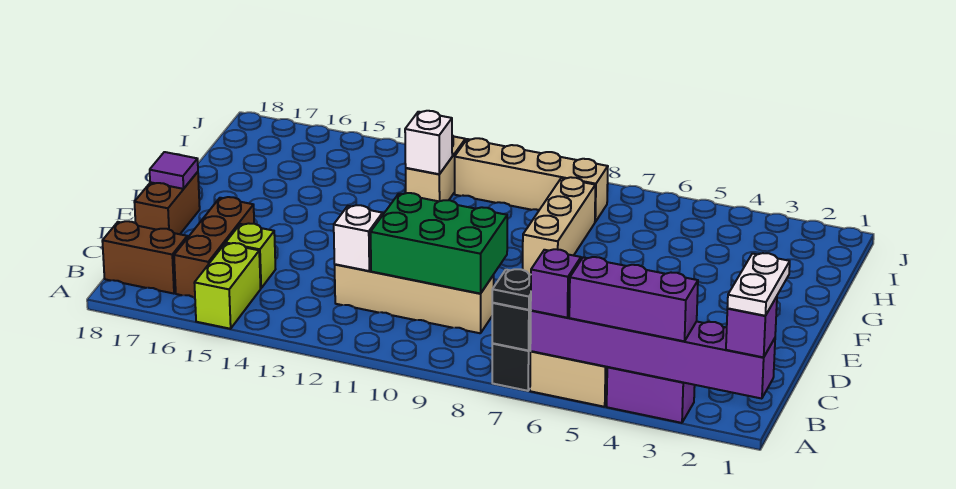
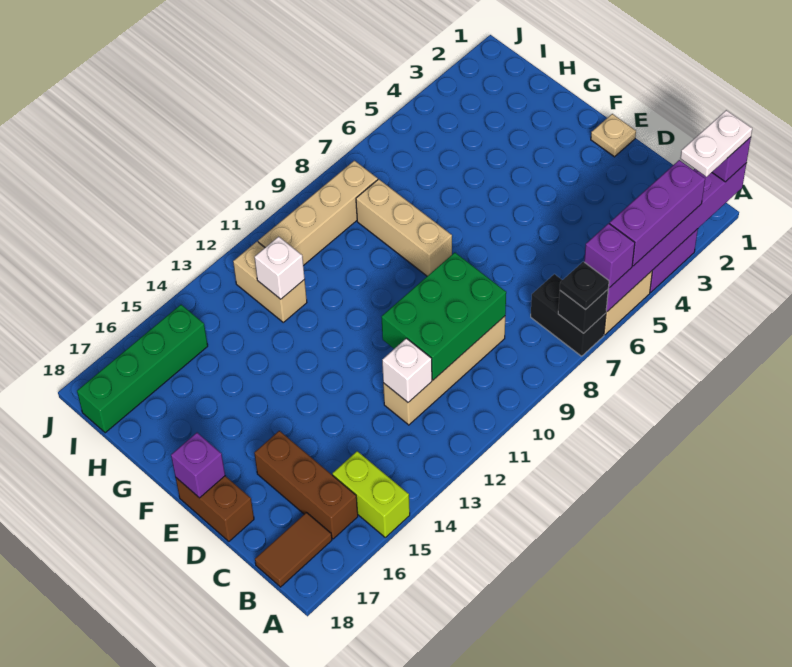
white plate A1:B1 level 4 -> white plate A1:A2 level 4
brown brick B17:B18 level 1 -> brown tile B17:B18 level 1
lime brick C15 level 1 -> none
none -> tan plate E1 level 1
purple tile E18 level 2 -> purple brick E18 level 2
none -> green brick I15:I18 level 1

